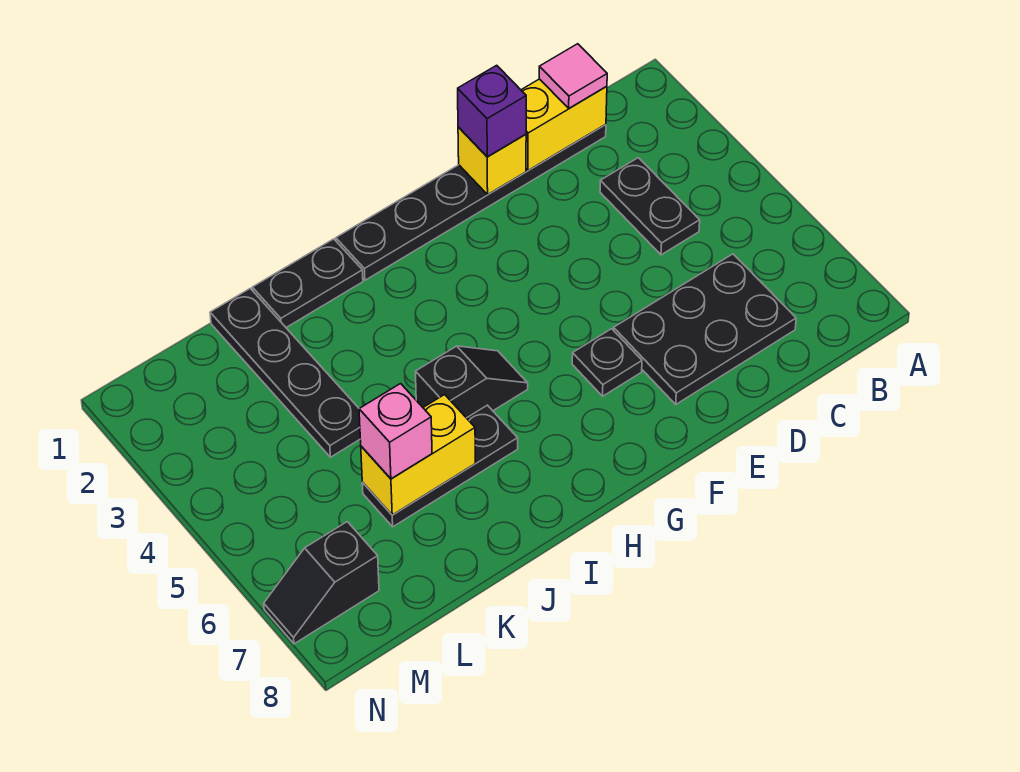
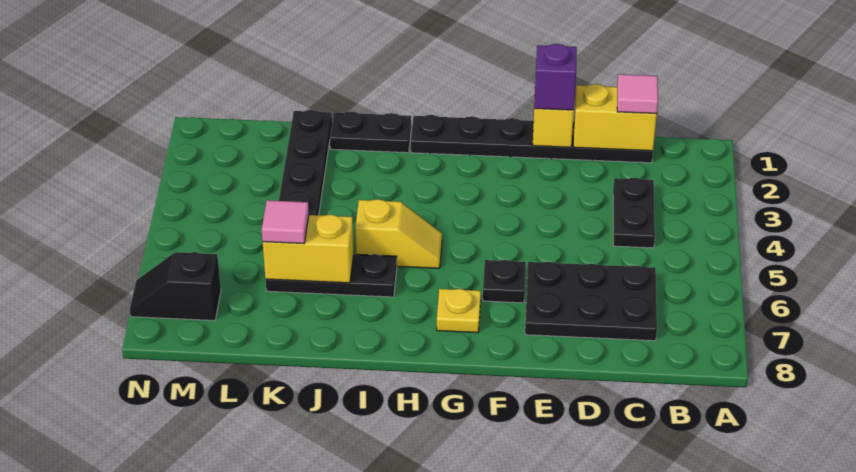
none -> yellow plate G7 level 1
black slope H5:I5 level 1 top I -> yellow slope H5:I5 level 1 top I
pink brick K6 level 3 -> pink tile K6 level 3

